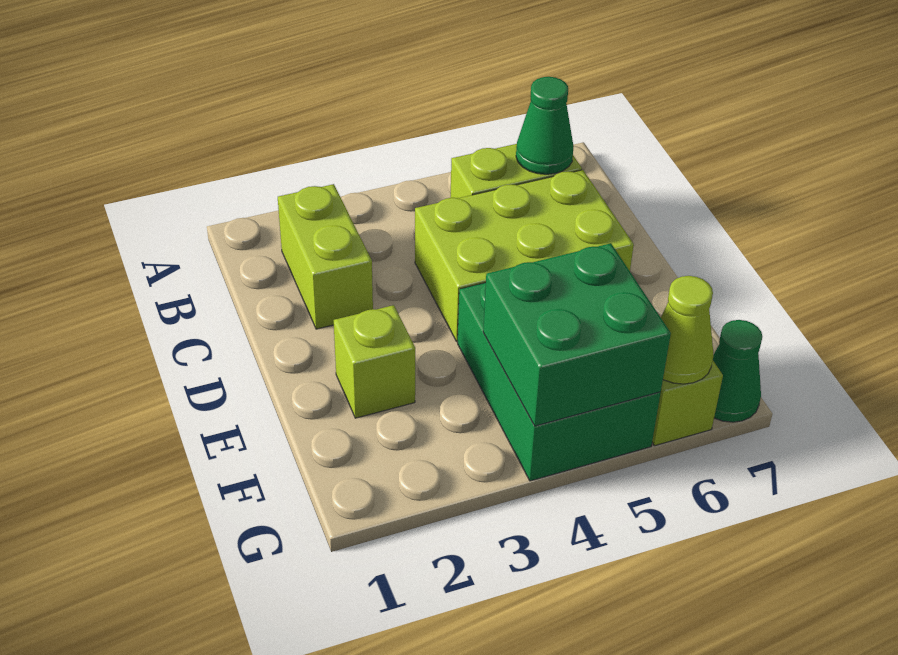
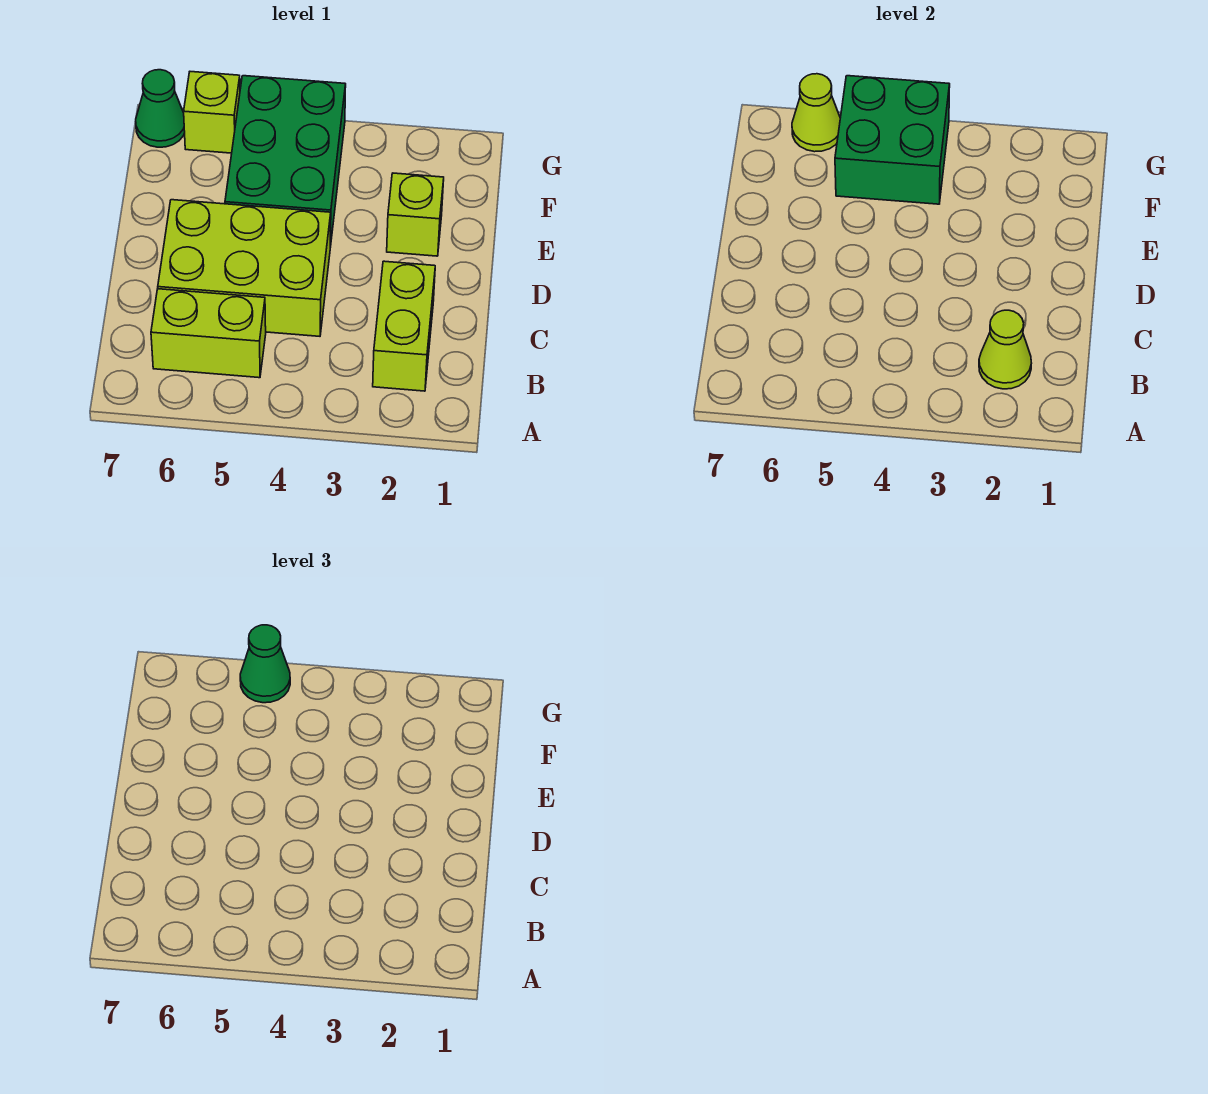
none -> lime cone B2 level 2
green cone B6 level 2 -> green cone G5 level 3

